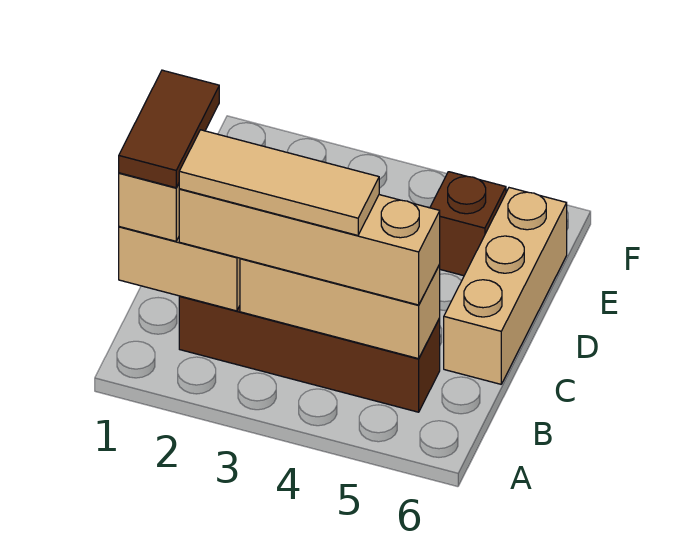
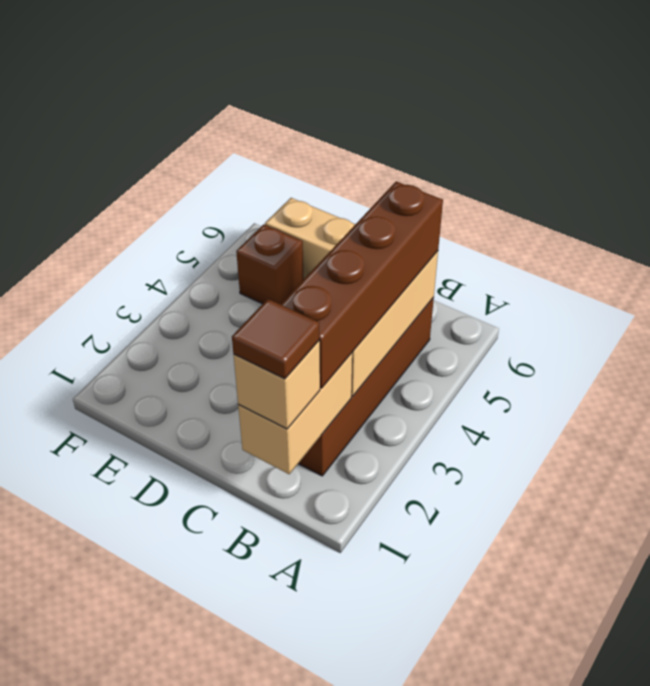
brown tile B1:C1 level 4 -> brown tile B1 level 4
tan brick B2:B5 level 3 -> brown brick B2:B5 level 3
tan tile B2:B4 level 4 -> none

